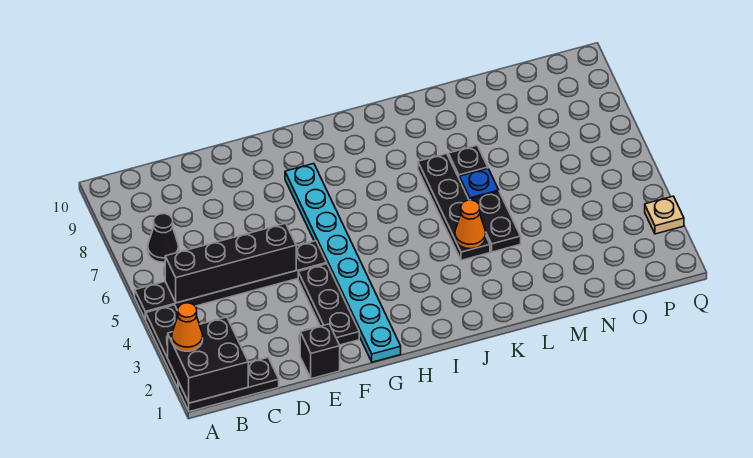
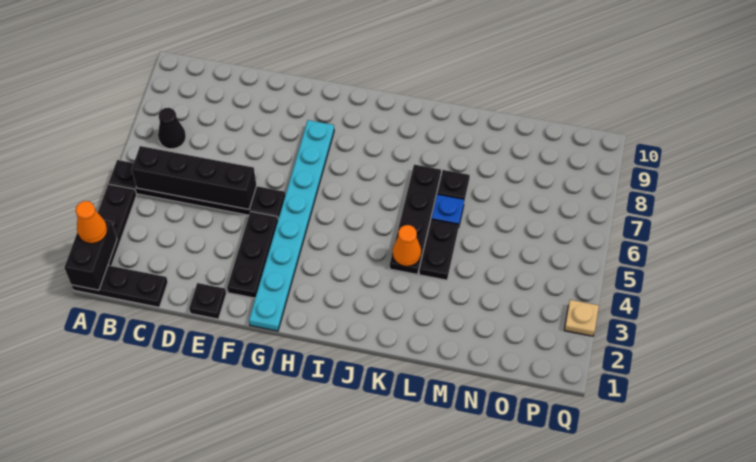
black brick A1:B2 level 2 -> black brick A1:A2 level 2
black brick E1 level 1 -> black plate E1 level 1

